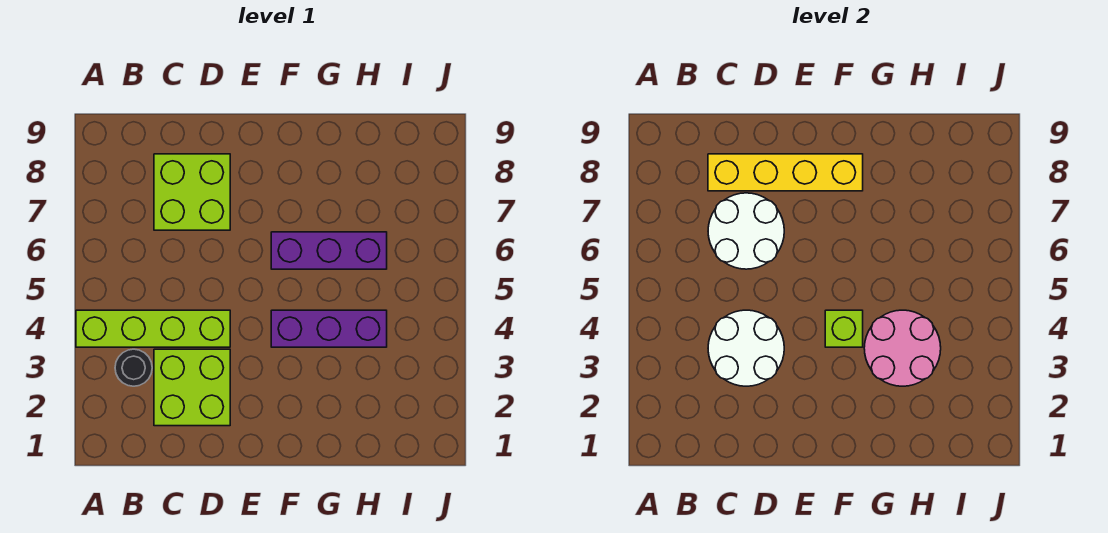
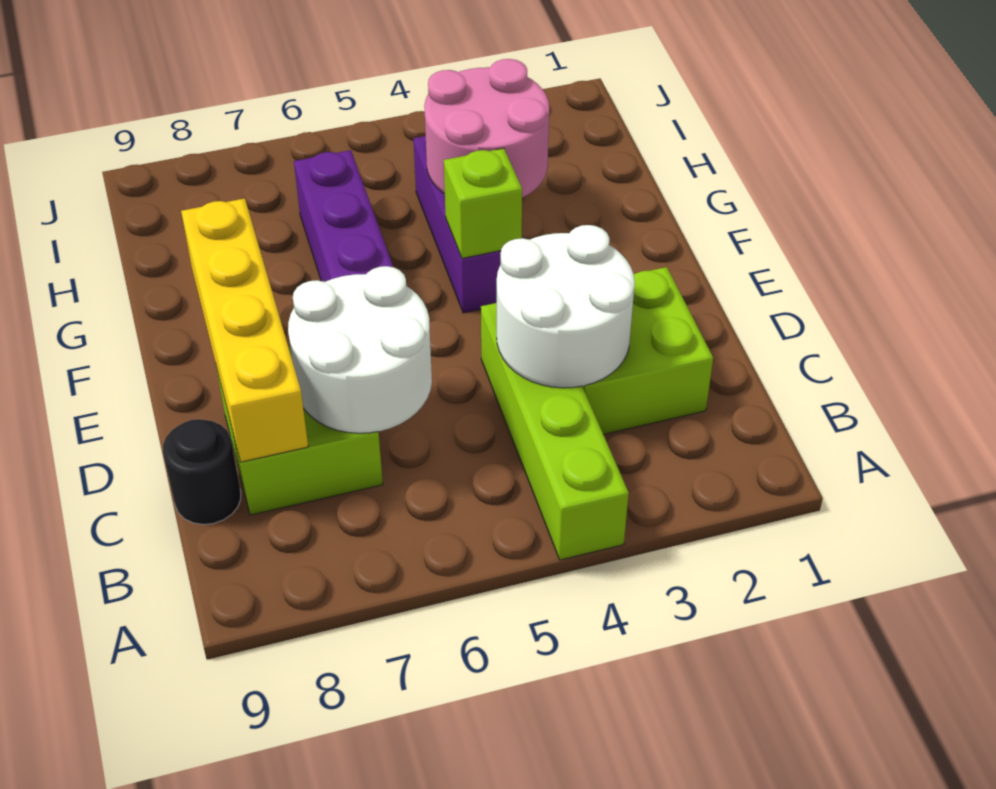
black round brick B3 level 1 -> black round brick C9 level 1

